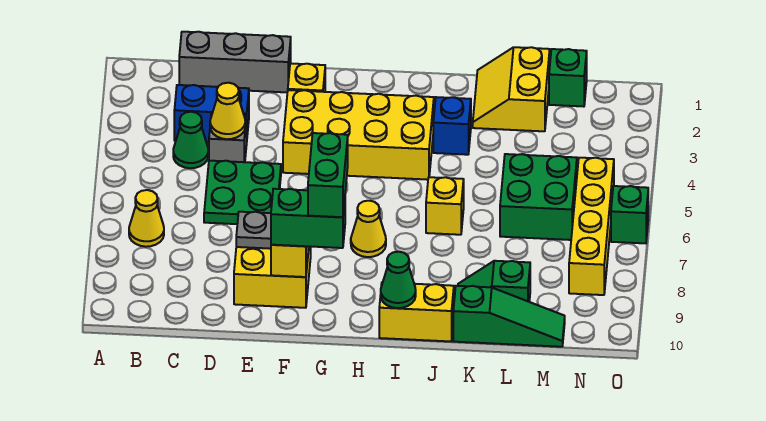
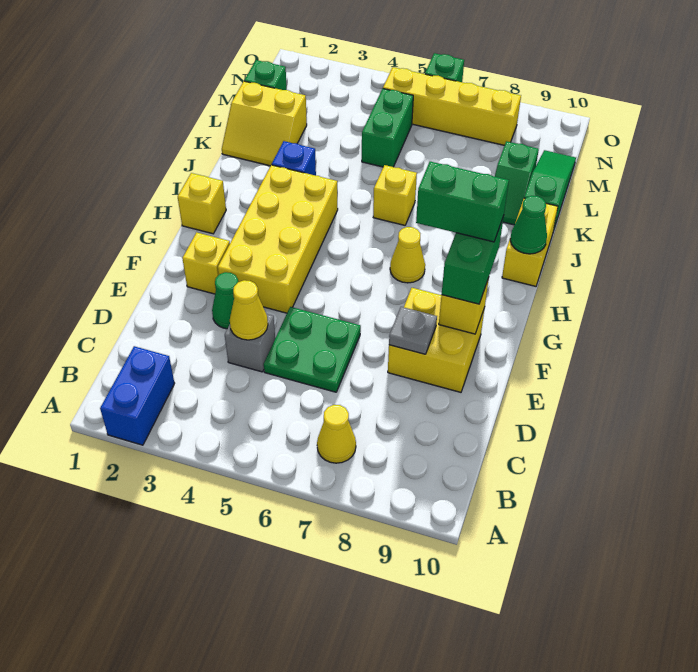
grey brick C1:E1 level 1 -> none
blue brick C3:D3 level 1 -> blue brick A2:B2 level 1
green cone C4 level 1 -> green cone E3 level 1
none -> yellow brick H1 level 1
green brick L5:M6 level 1 -> green brick L5:M5 level 1

